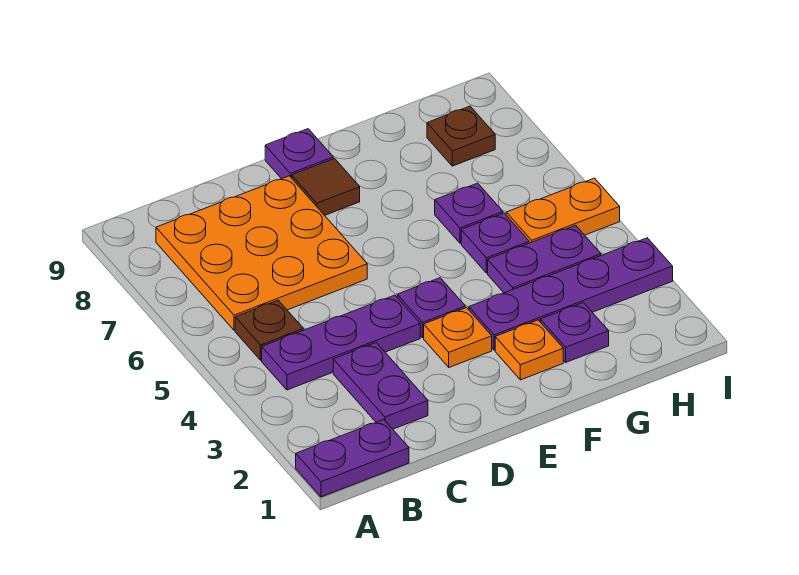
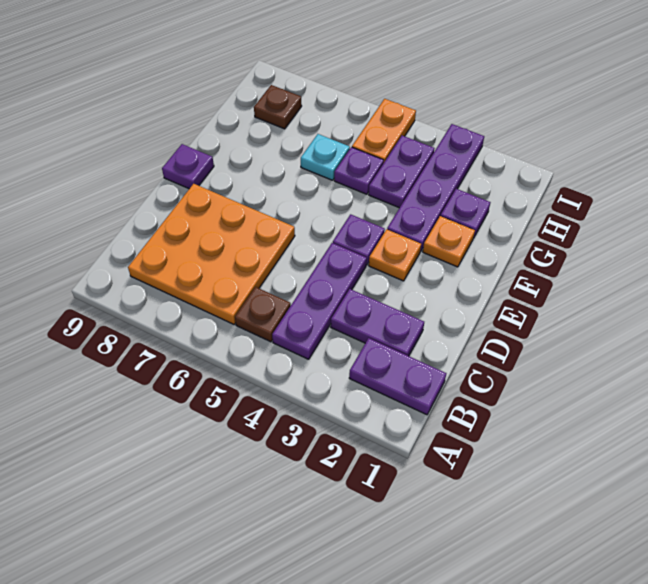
purple plate A1:B1 level 1 -> purple plate B1:B2 level 1
brown tile E8 level 1 -> none
purple plate G6 level 1 -> cyan plate G6 level 1

